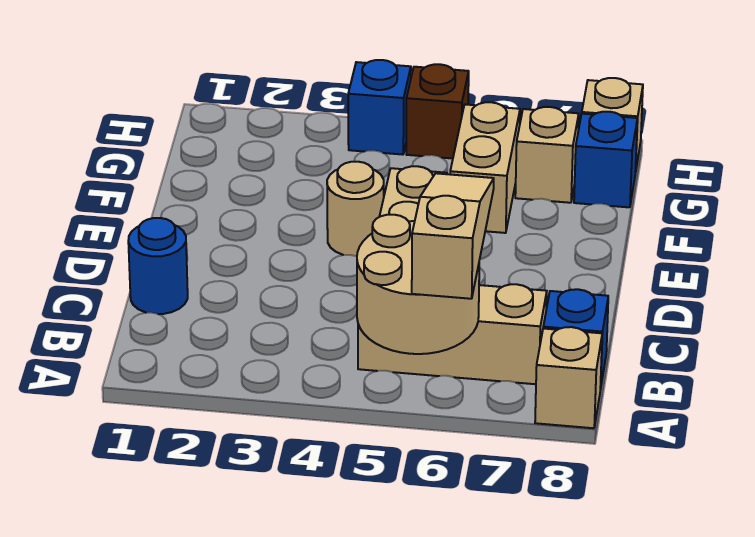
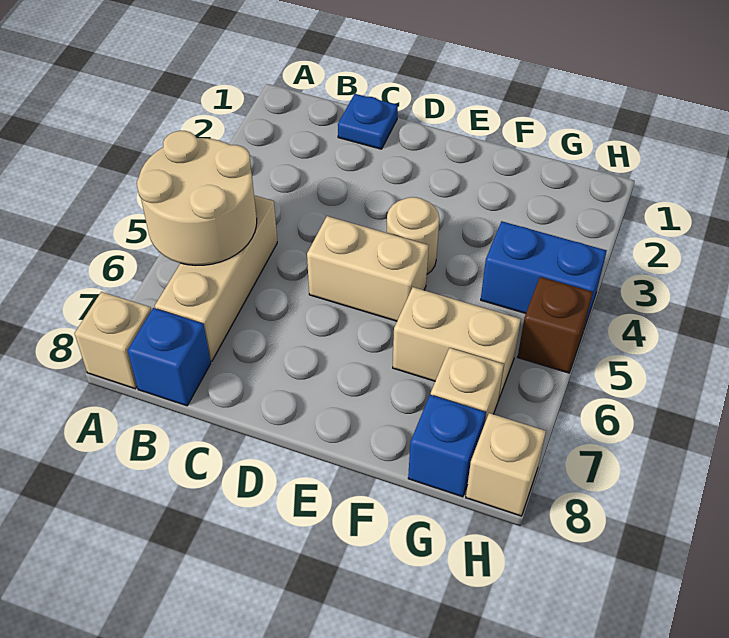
tan slope A6:C6 level 3 top A -> none
blue round brick C1 level 1 -> blue plate C1 level 1
blue brick H4 level 1 -> blue brick G4:H4 level 1

